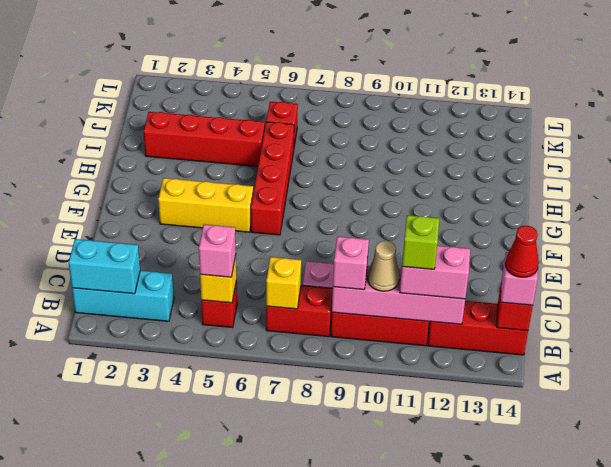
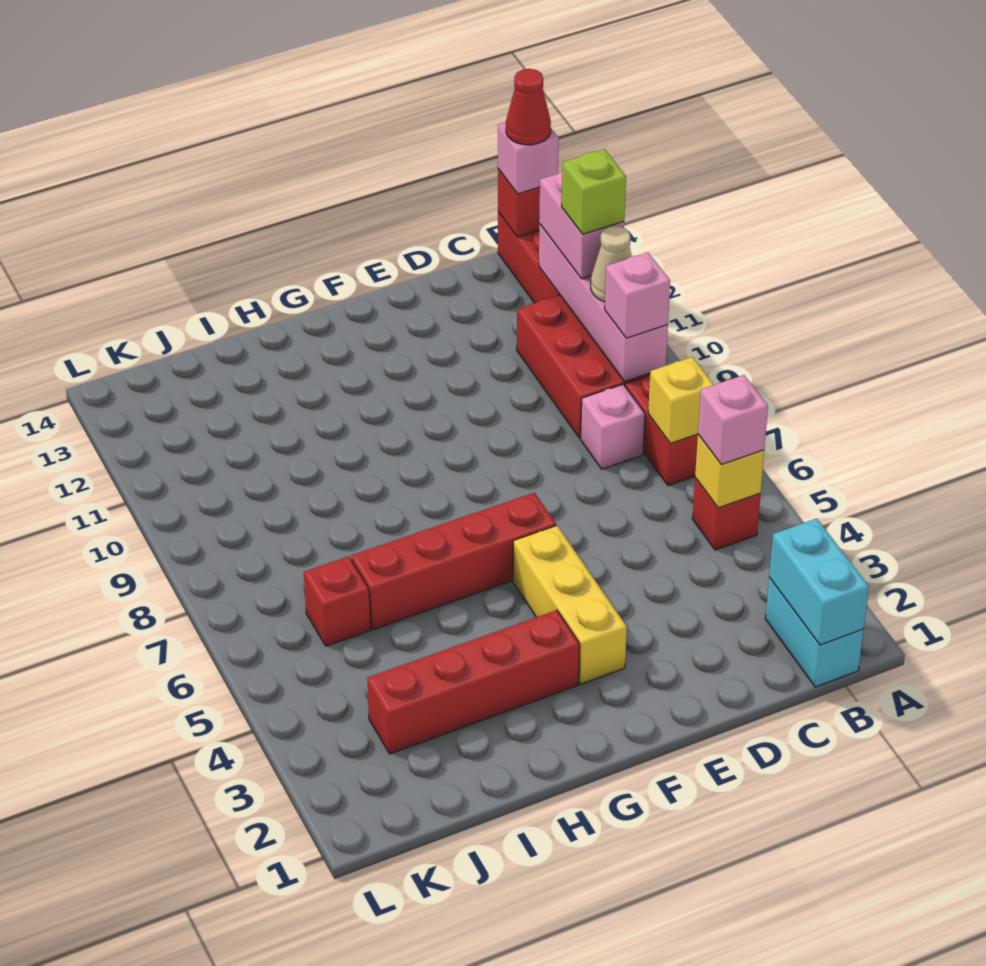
cyan brick B1:B3 level 1 -> cyan brick B1:B2 level 1
red brick I2:I5 level 1 -> red brick G3:J3 level 1

